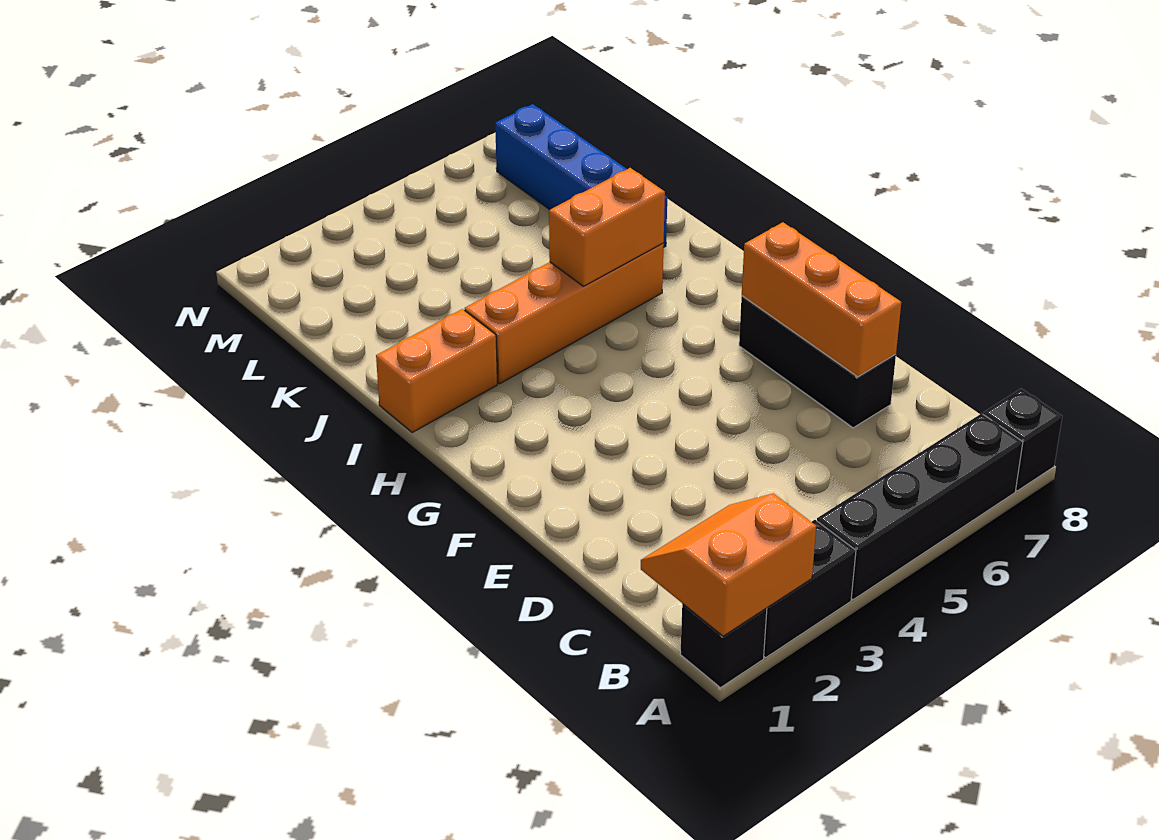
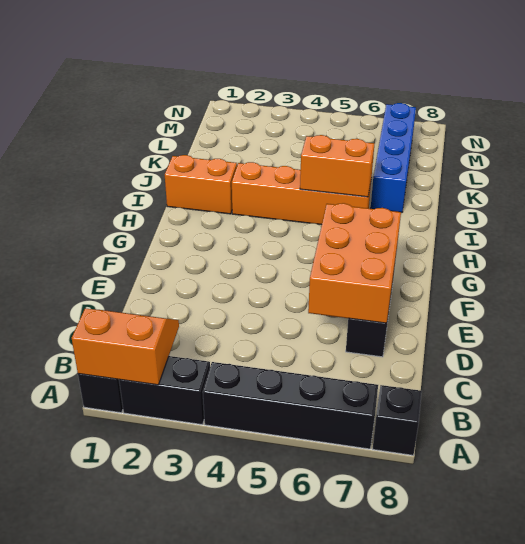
orange brick D7:F7 level 2 -> orange brick D6:F7 level 2

